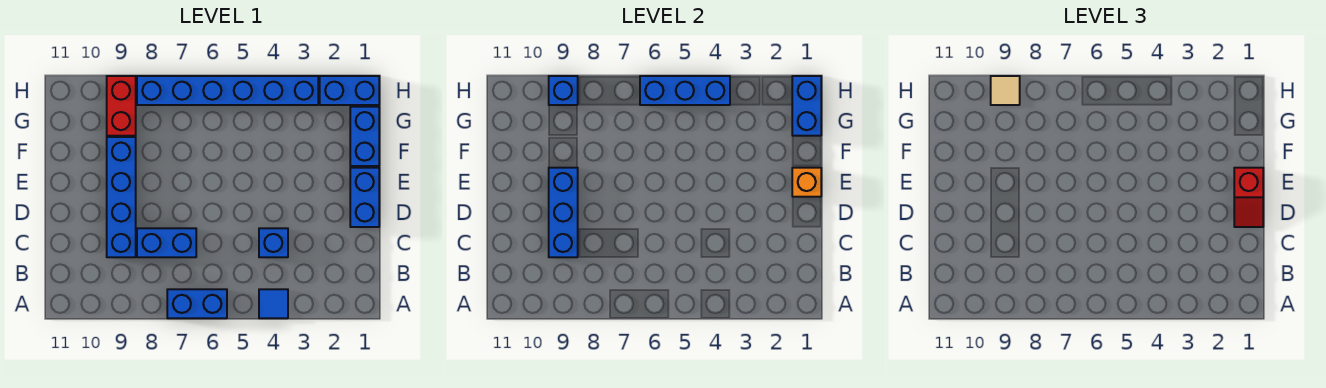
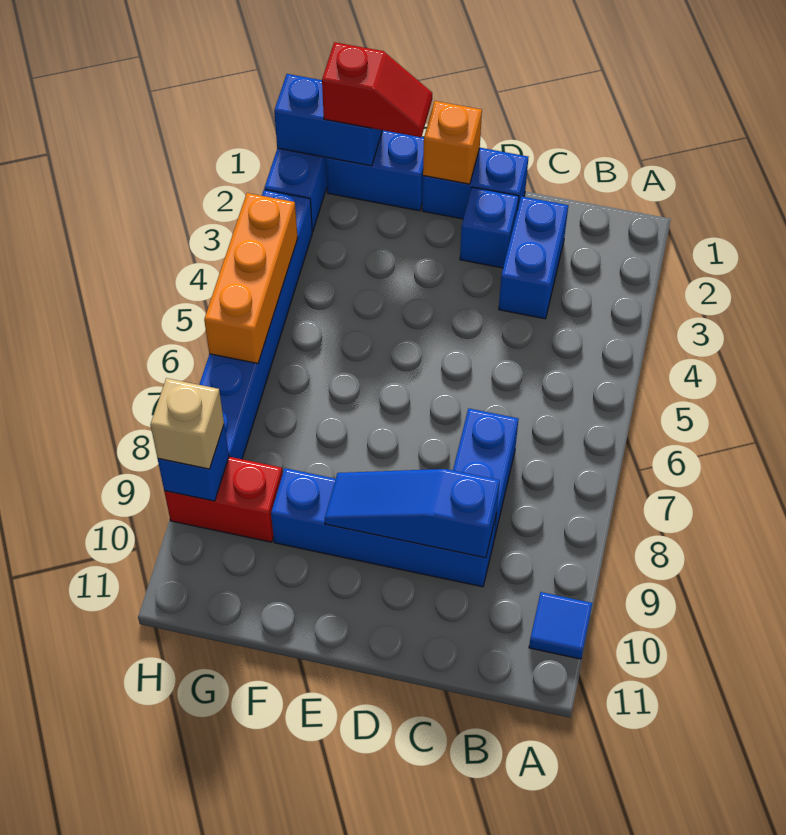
blue tile A4 level 1 -> blue tile A10 level 1
blue brick A6:A7 level 1 -> blue brick C2:C3 level 1
blue brick C4 level 1 -> blue brick D2 level 1
blue brick C9:E9 level 2 -> blue slope C9:E9 level 2 top C
red slope D1:E1 level 3 top E -> red slope F1:G1 level 3 top G
blue brick H4:H6 level 2 -> orange brick H4:H6 level 2
tan tile H9 level 3 -> tan brick H9 level 3

